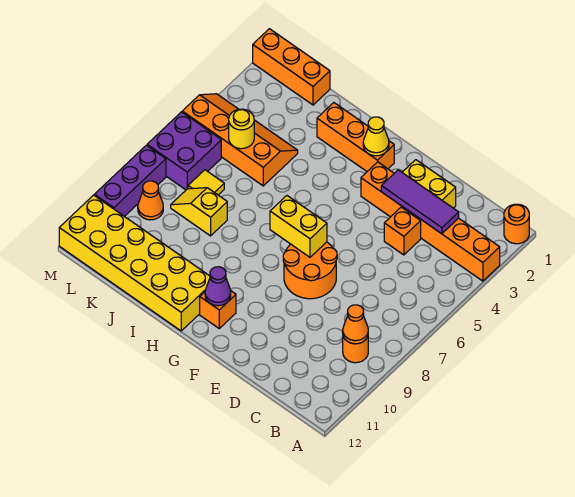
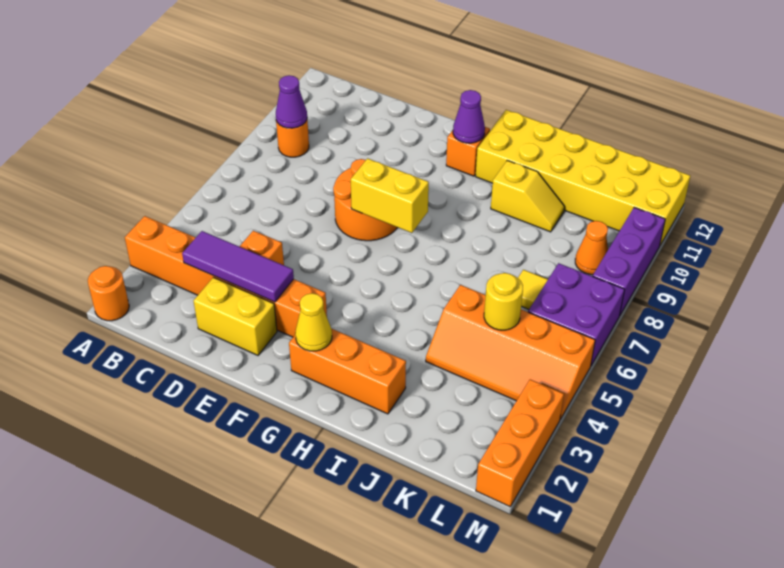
orange cone B9 level 2 -> purple cone B9 level 2
yellow slope J8:K8 level 1 top J -> yellow slope I10:J10 level 1 top I
orange brick K1:M1 level 1 -> orange brick M1:M3 level 1

